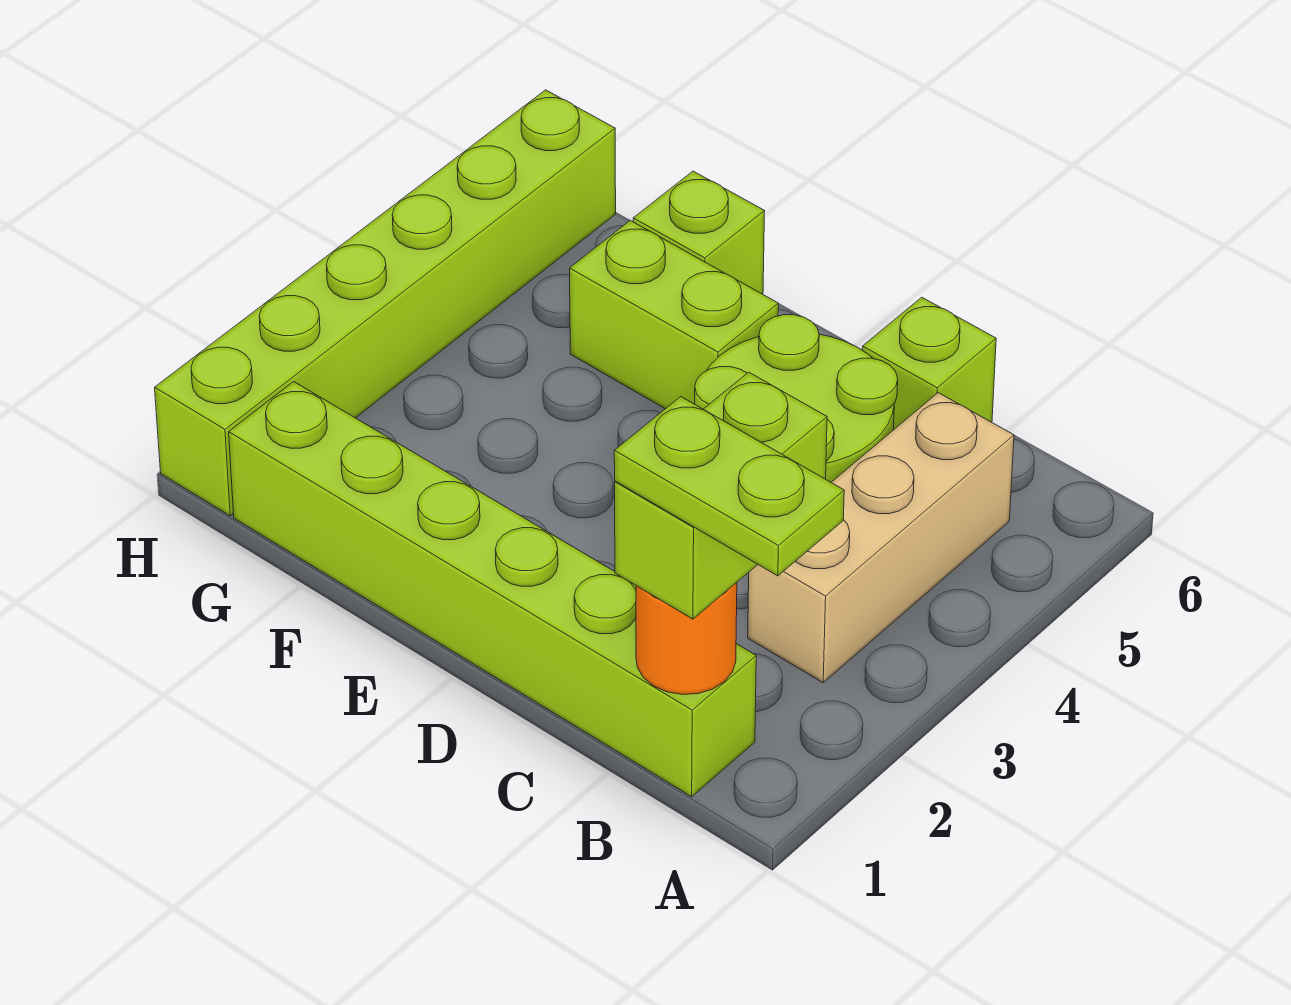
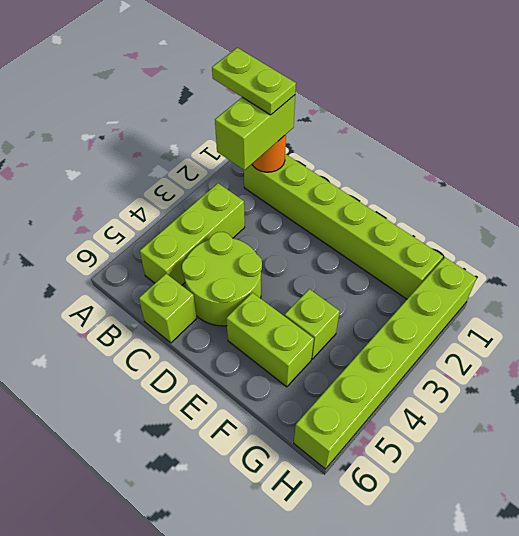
tan brick B3:B5 level 1 -> lime brick B3:B5 level 1
lime brick F6 level 1 -> lime brick F4 level 1

